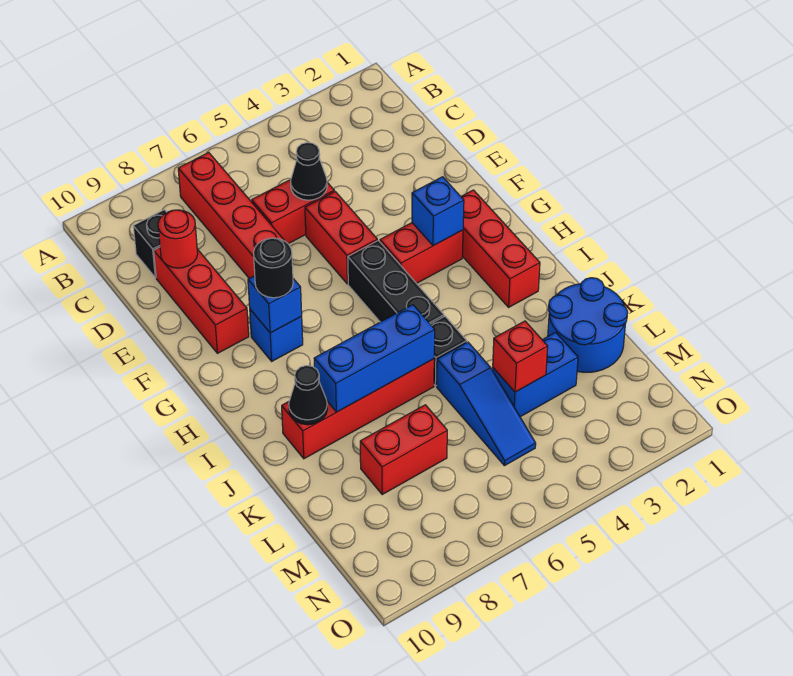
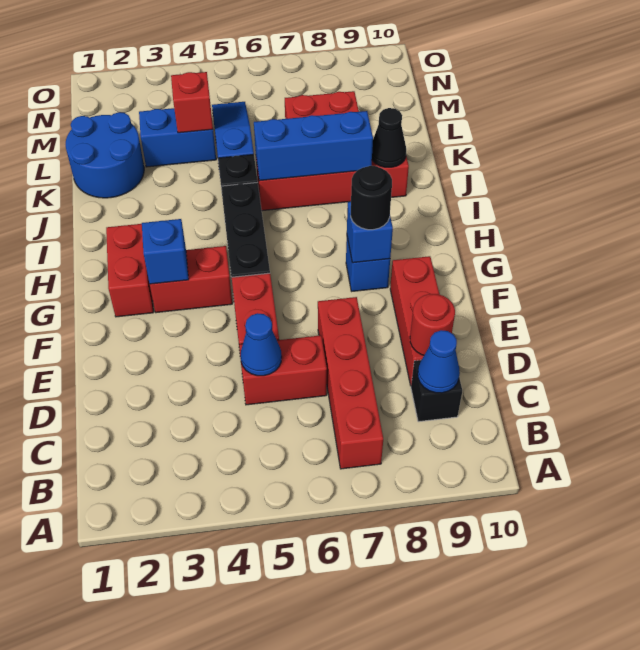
none -> blue cone C9 level 2
black cone D5 level 2 -> blue cone D5 level 2
red brick G2:I2 level 1 -> red brick G2:H2 level 1

